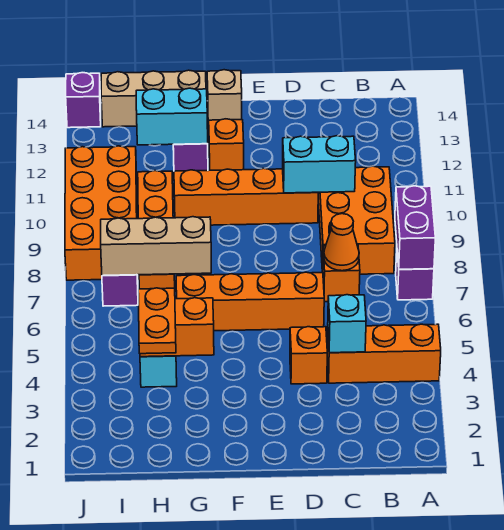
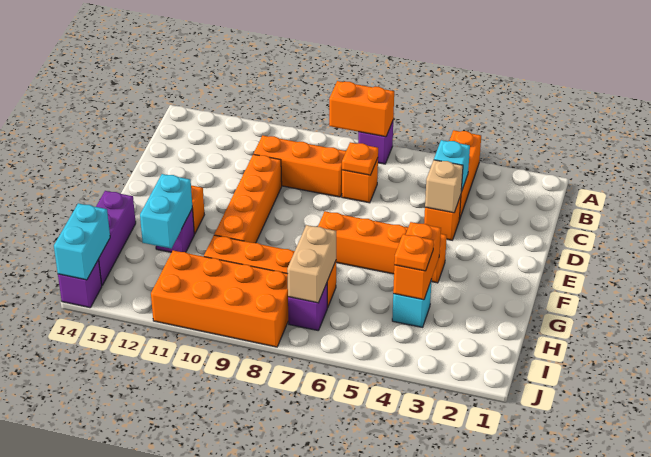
purple brick A7:A8 level 2 -> orange brick A7:A8 level 2
orange brick B8:C10 level 1 -> orange brick C8:C10 level 1
orange cone C7 level 2 -> orange plate C7 level 2
cyan brick C10:D10 level 2 -> cyan brick I14:J14 level 2
orange brick D6:G6 level 1 -> orange brick F4:F7 level 1
tan brick F14 level 1 -> tan brick D4 level 2
tan brick G7:I7 level 2 -> tan brick H7:I7 level 2
tan brick G14:I14 level 1 -> purple brick G14:I14 level 1
orange plate H3:H4 level 3 -> orange plate H4 level 3

